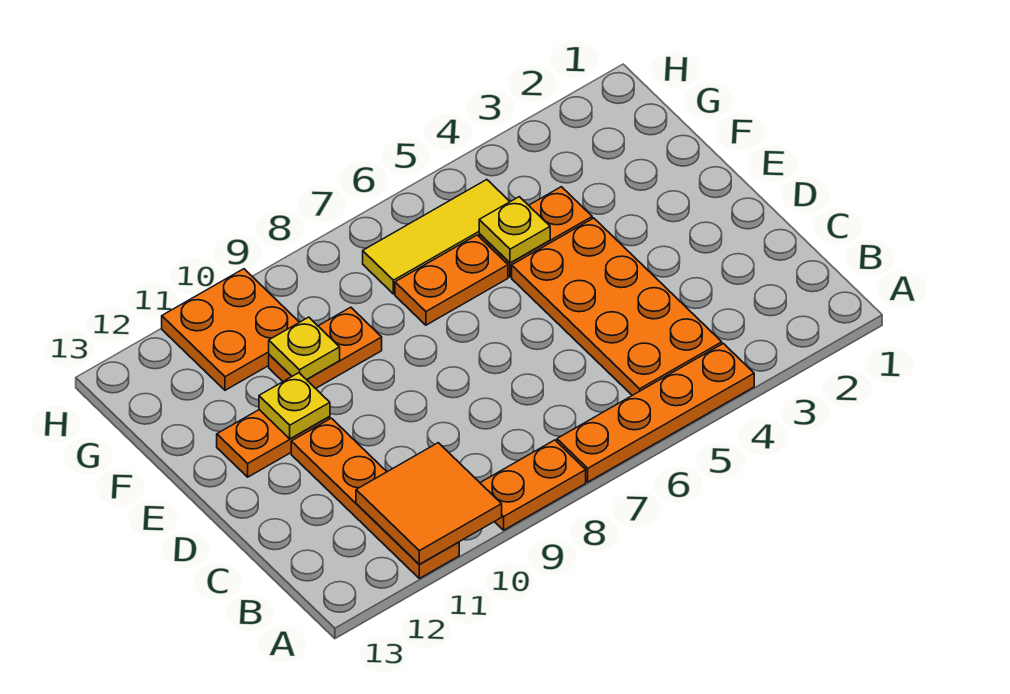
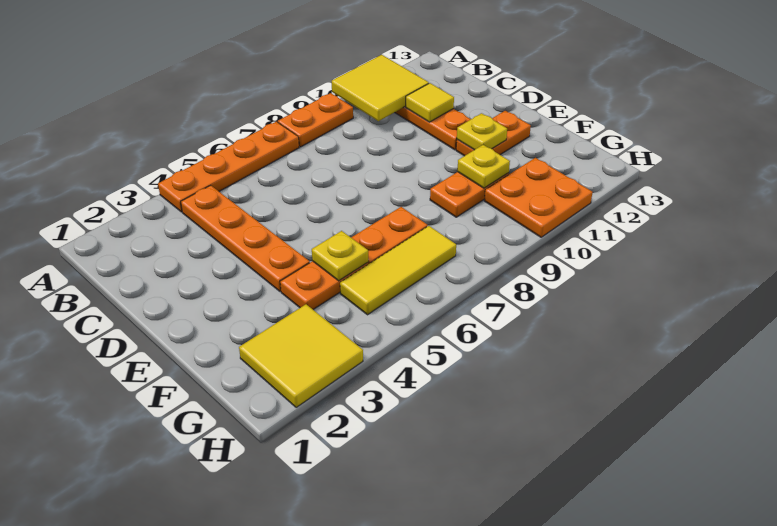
orange tile A10:B11 level 2 -> yellow tile A10:B11 level 2
orange plate B4:E5 level 1 -> orange plate B4:E4 level 1
none -> yellow tile C11 level 2
none -> yellow tile G2:H3 level 1

